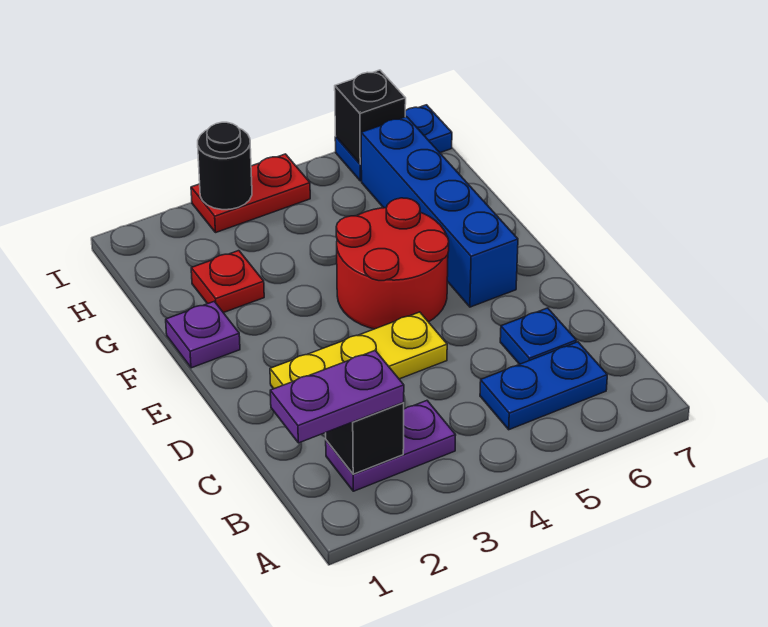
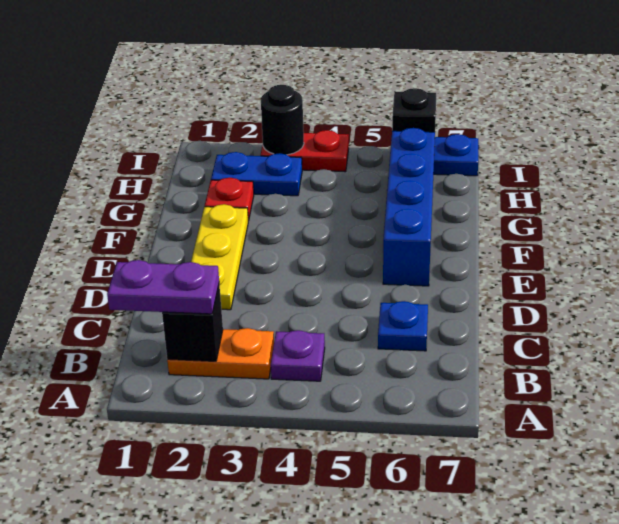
purple plate B2:B3 level 1 -> orange plate B2:B3 level 1
blue plate B5:B6 level 1 -> blue plate H2:H3 level 1
yellow plate D2:D4 level 1 -> yellow plate D2:F2 level 1
red round brick E4:F5 level 1 -> none
purple plate F1 level 1 -> purple plate B4 level 1

